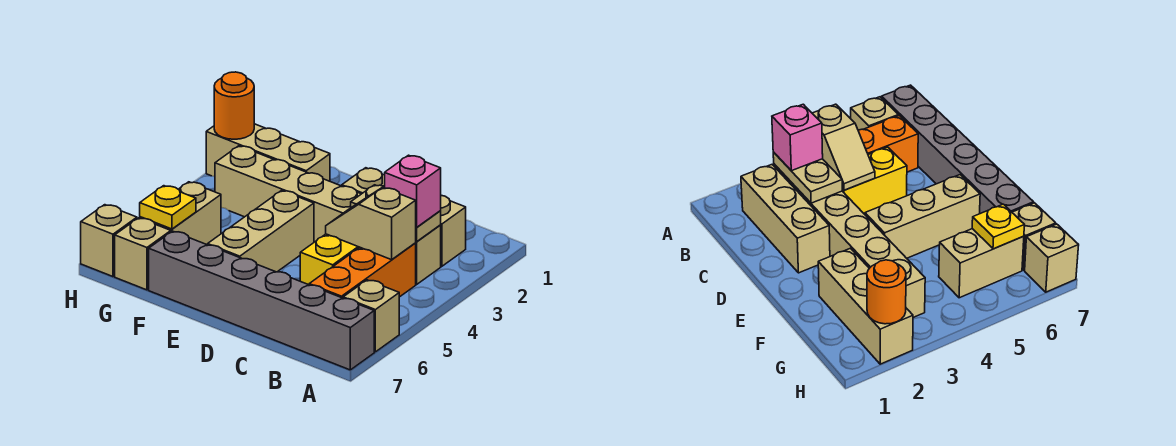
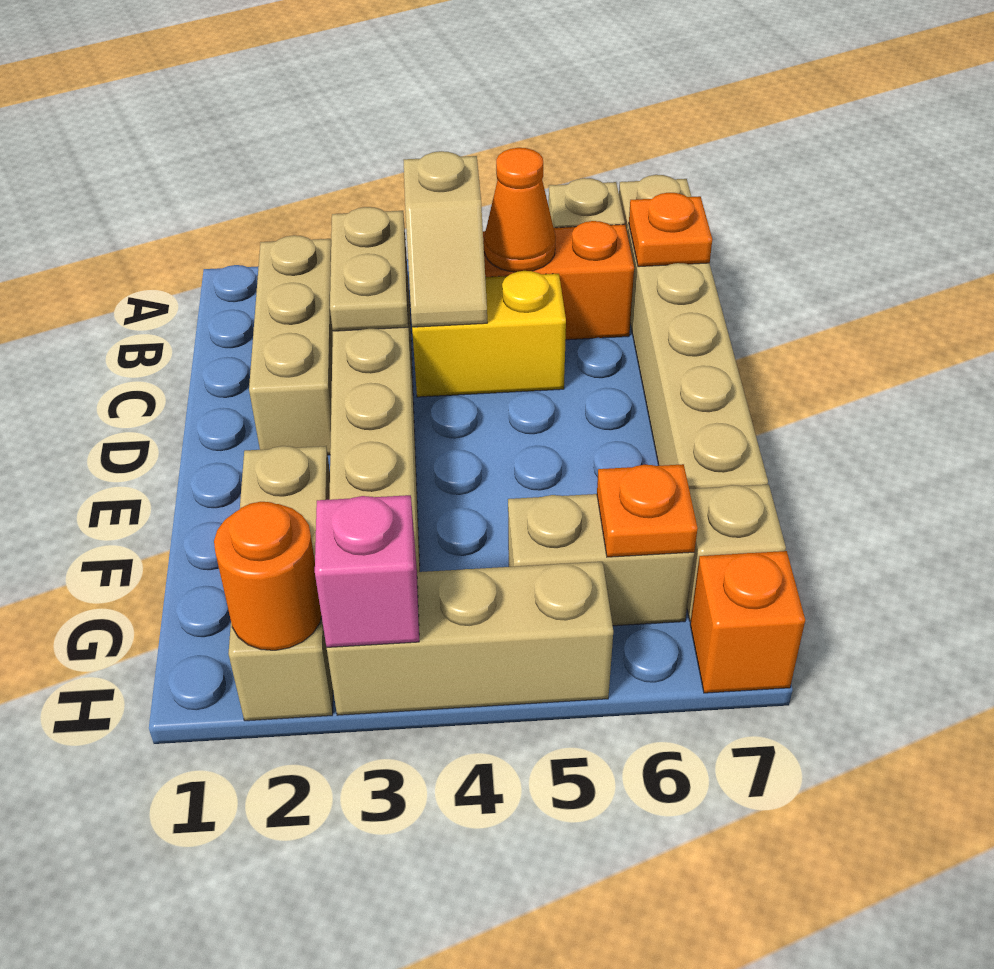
grey brick A7:F7 level 1 -> tan brick A7:F7 level 1
pink brick B3 level 3 -> pink brick H3 level 2
none -> orange cone B5 level 2
none -> orange plate B7 level 2
tan brick E4:E6 level 1 -> tan brick H3:H5 level 1
yellow plate G6 level 2 -> orange plate G6 level 2
tan brick H7 level 1 -> orange brick H7 level 1

